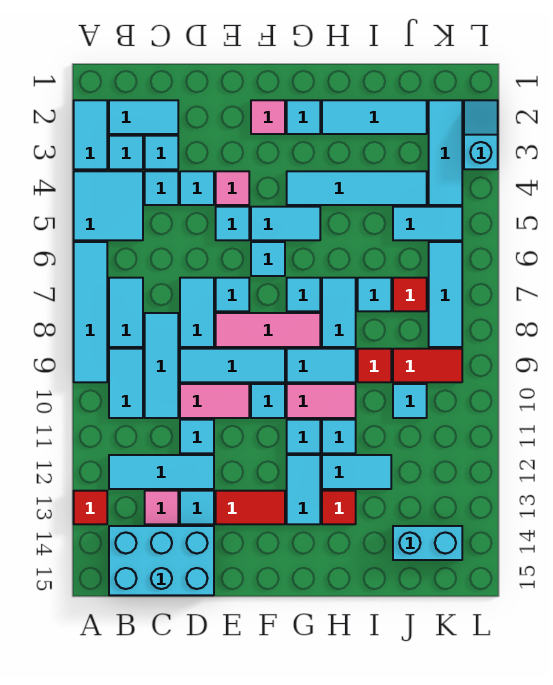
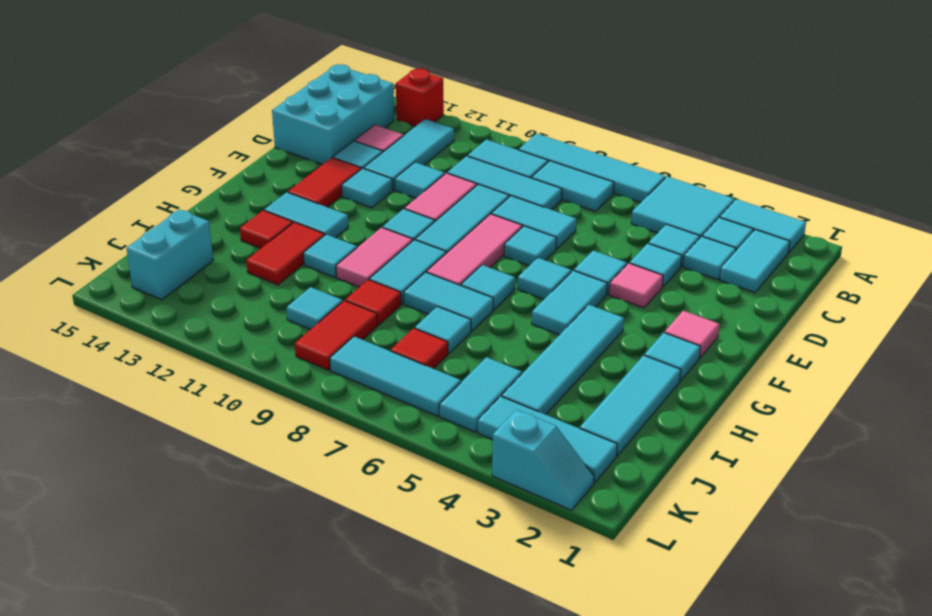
red tile A13 level 1 -> red brick A13 level 1
cyan tile G11 level 1 -> cyan tile E12 level 1
cyan tile H12:I12 level 1 -> red tile H12:I12 level 1

